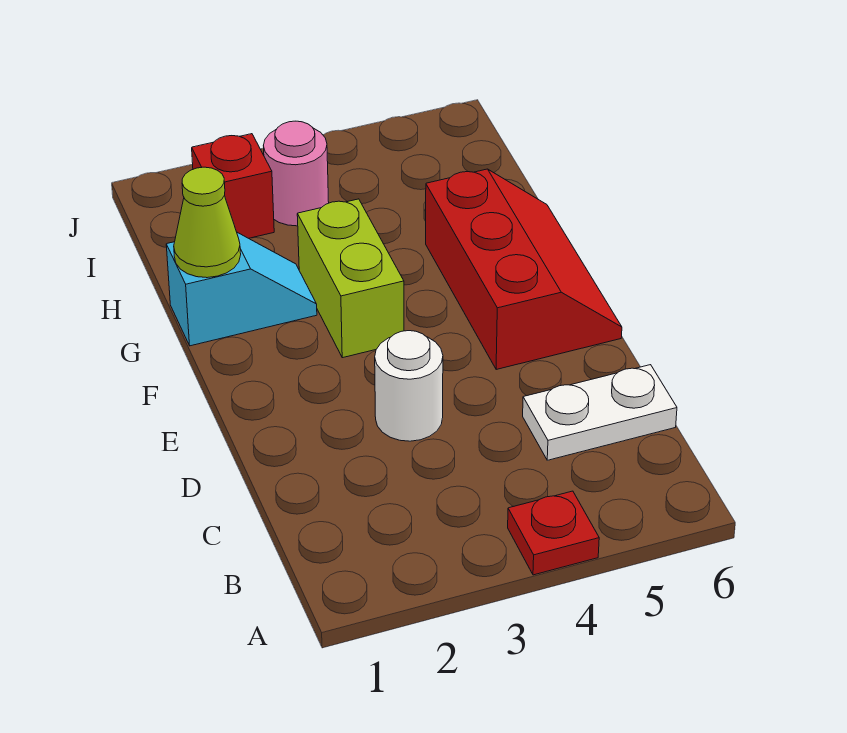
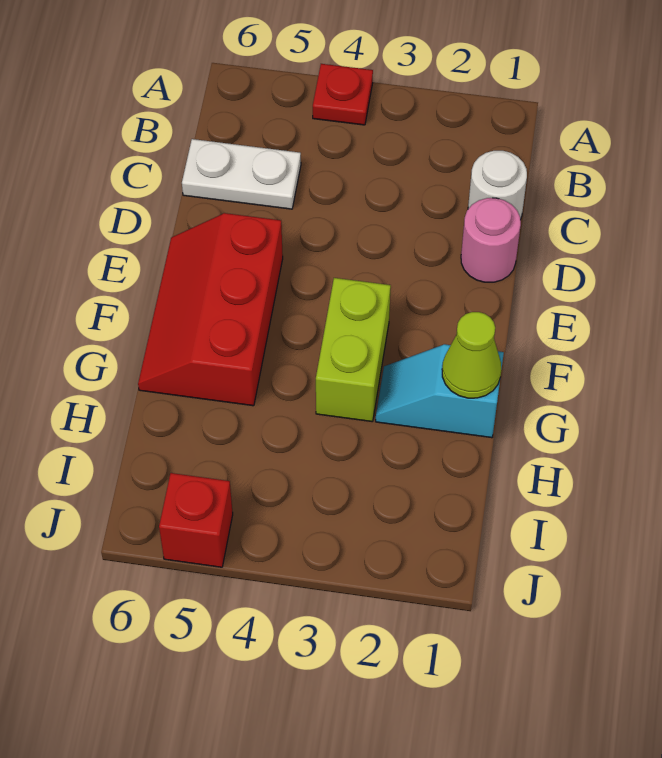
white round brick D3 level 1 -> white round brick C1 level 1
red brick I2 level 1 -> red brick J5 level 1
pink round brick I3 level 1 -> pink round brick D1 level 1

